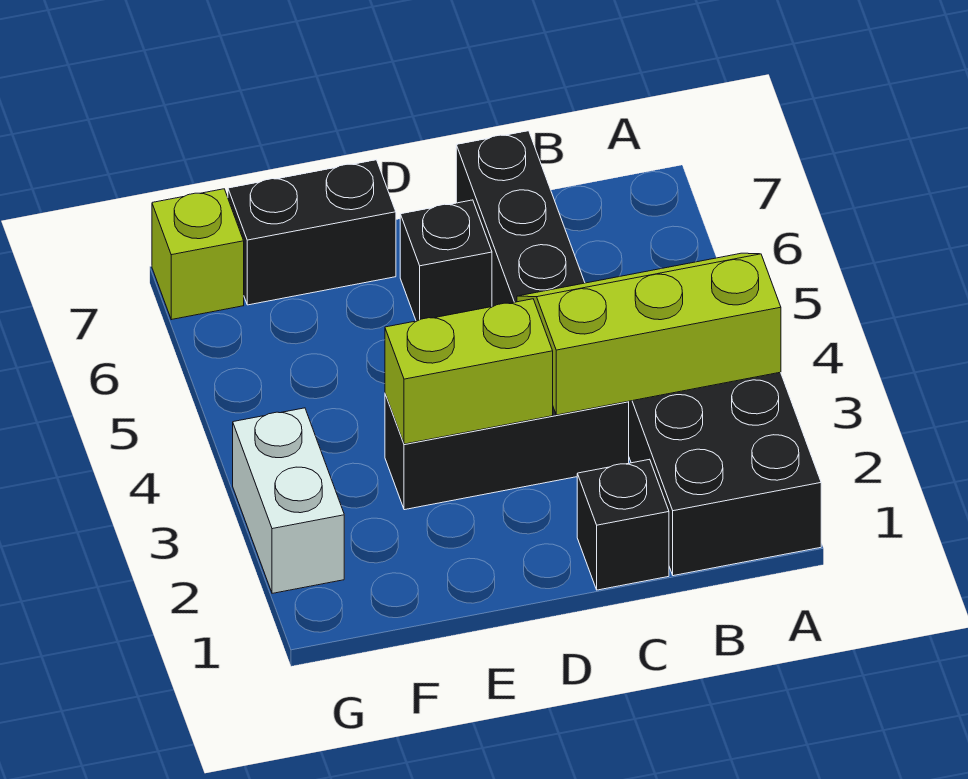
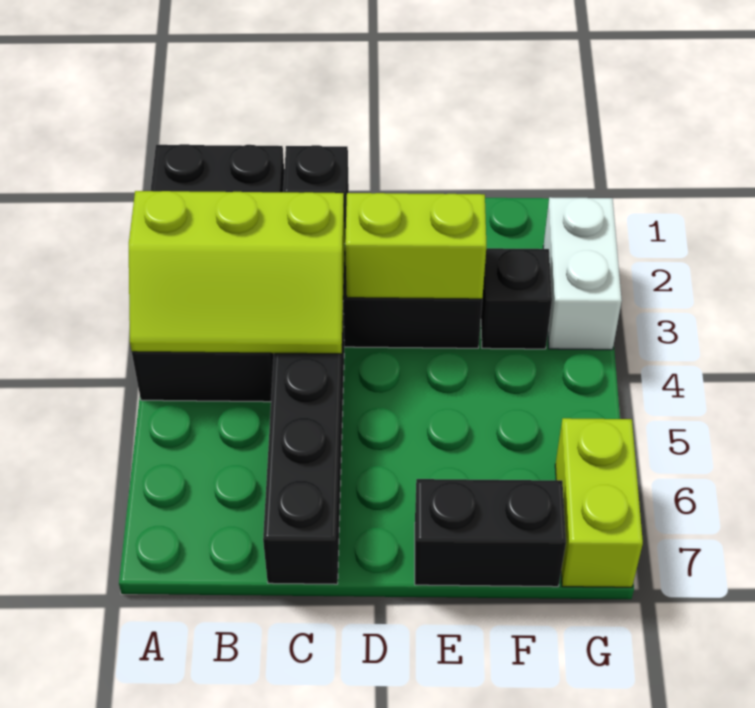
black brick D6 level 1 -> black brick F3 level 1
lime brick G7 level 1 -> lime brick G6:G7 level 1

